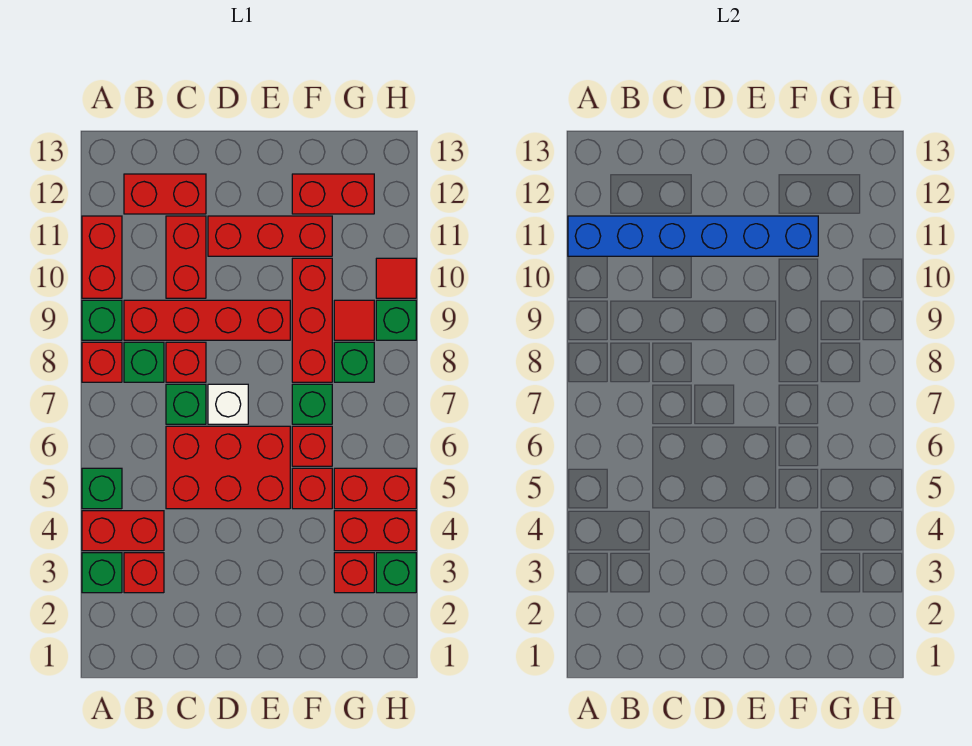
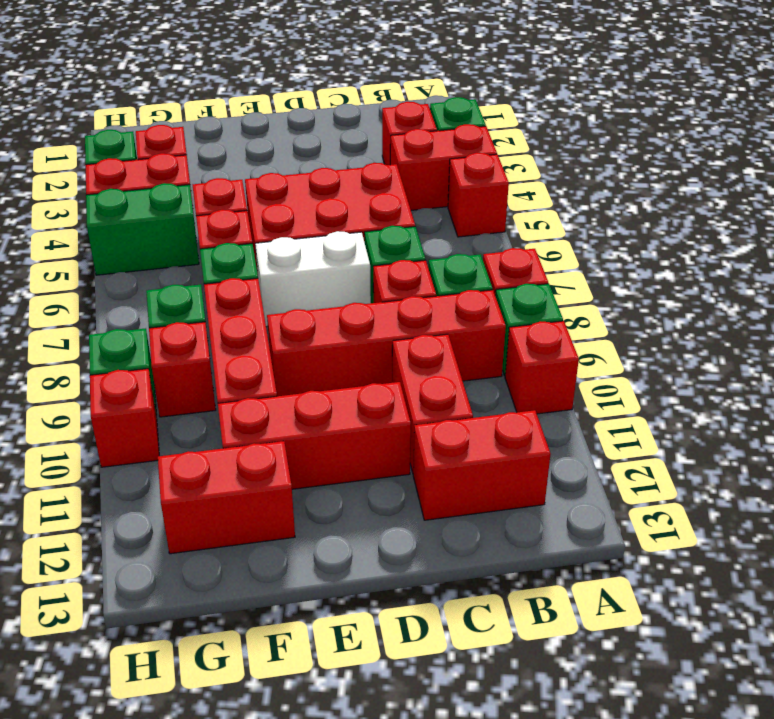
green brick A5 level 1 -> red brick A5 level 1
red brick A10:A11 level 1 -> red brick A10 level 1
blue brick A11:F11 level 2 -> none
white brick D7 level 1 -> white brick D7:E7 level 1
red brick G5:H5 level 1 -> green brick G5:H5 level 1
red tile G9 level 1 -> red brick G9 level 1
red tile H10 level 1 -> red brick H10 level 1

